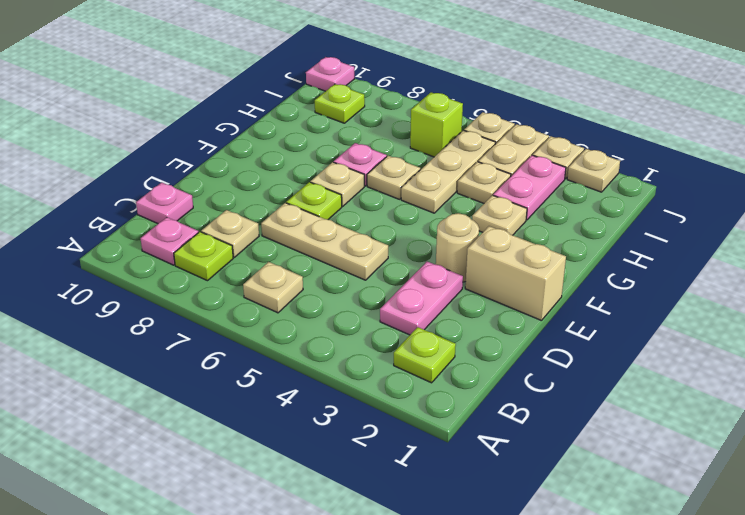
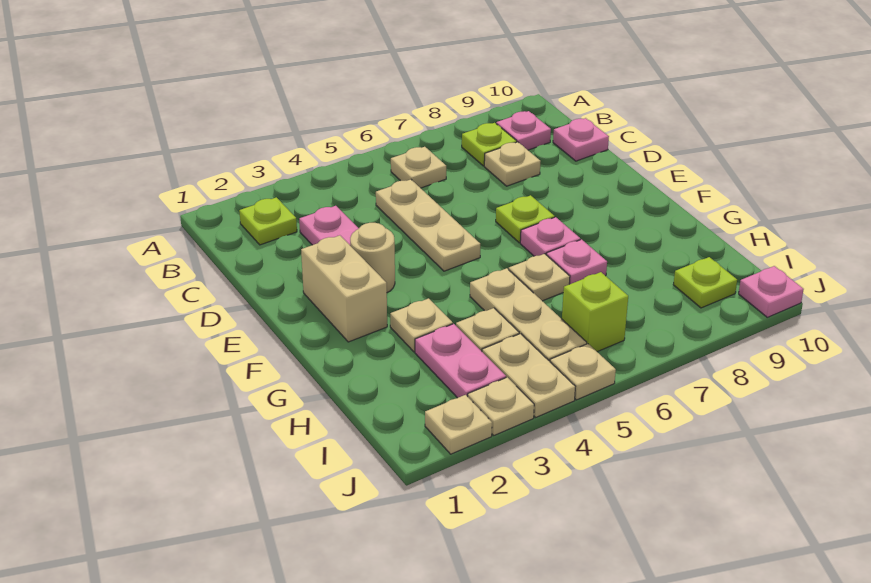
tan plate D5:D7 level 1 -> tan plate C5:E5 level 1
tan brick E1:E2 level 1 -> tan brick E2:F2 level 1
tan plate F7 level 1 -> pink plate F7 level 1

